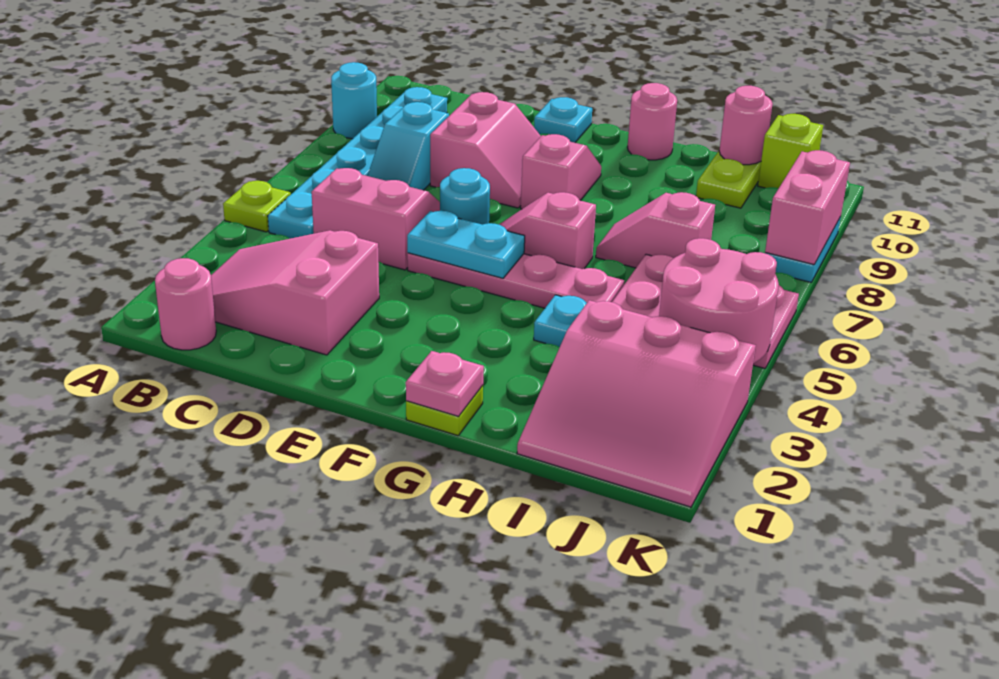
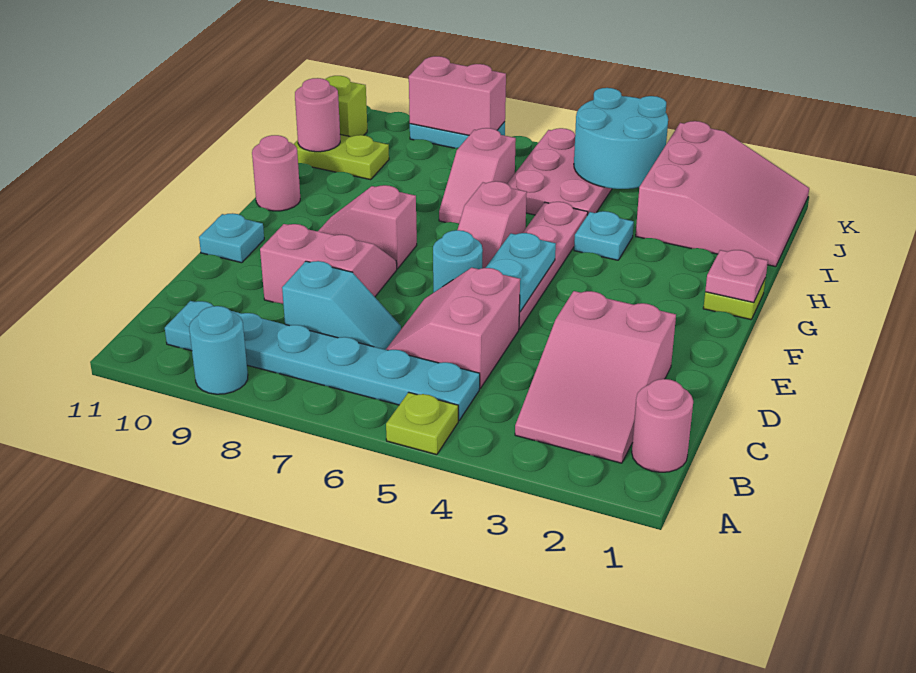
pink round brick J4:K5 level 2 -> cyan round brick J4:K5 level 2

